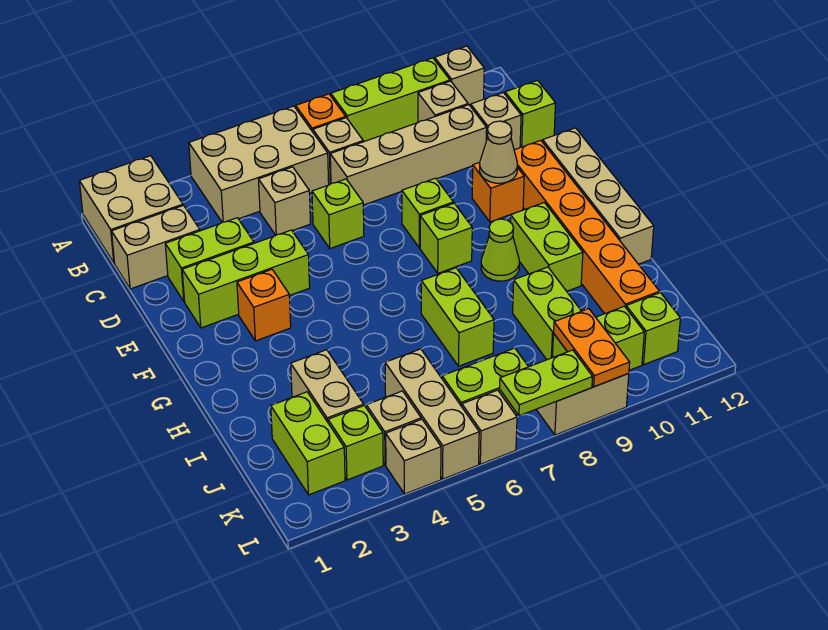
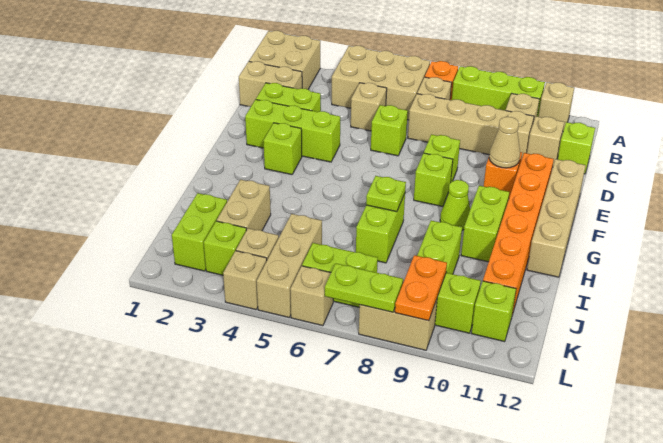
orange brick F3 level 1 -> lime brick F3 level 1
none -> lime plate H7 level 2

